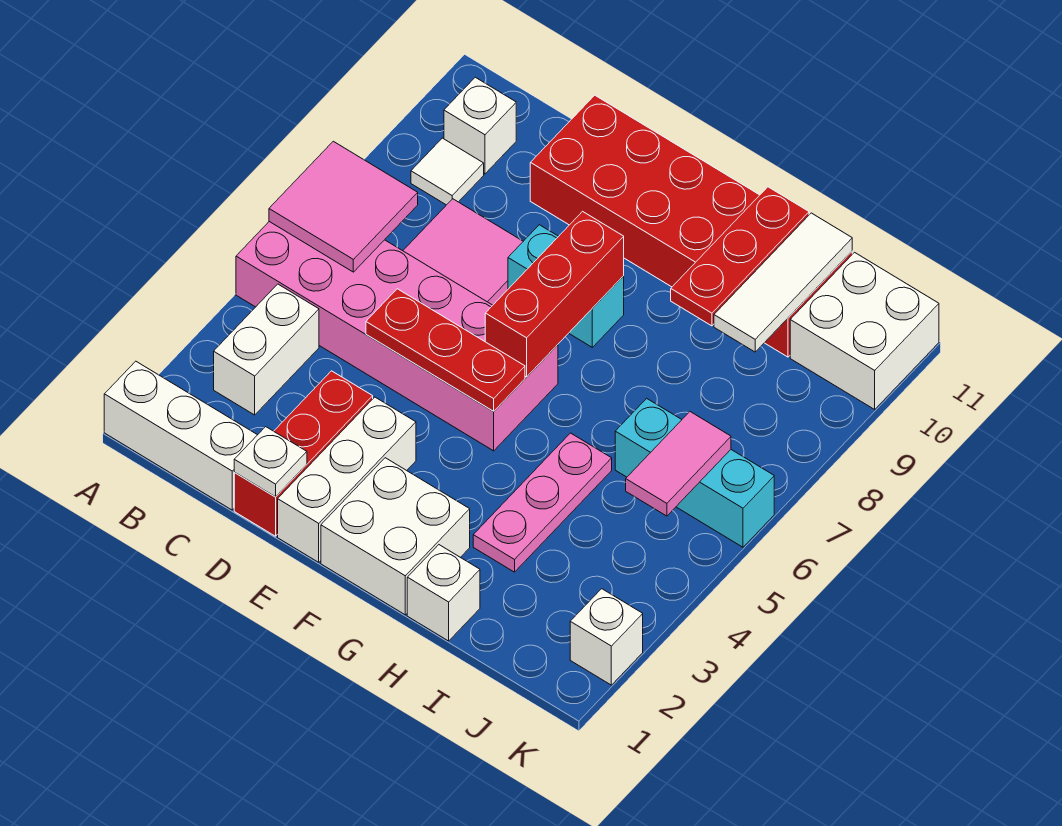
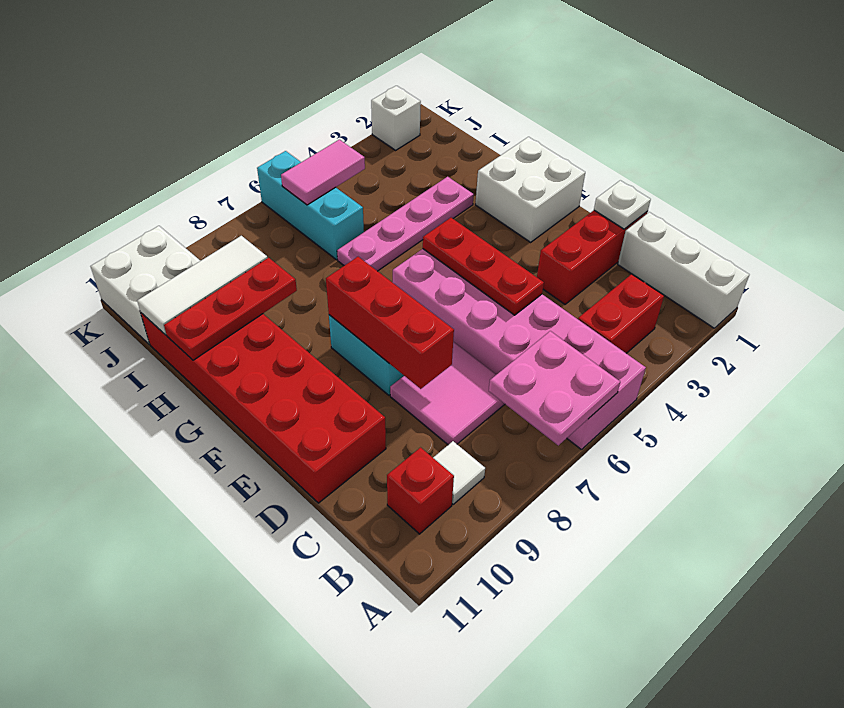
pink tile A6:B7 level 2 -> pink plate A6:B7 level 2
white brick B3:B4 level 1 -> red brick B3:B4 level 1
white brick B10 level 1 -> red brick B10 level 1
white brick E1:E3 level 1 -> none
red brick F6:F8 level 2 -> red brick D8:F8 level 2
white brick H1 level 1 -> none
pink plate H3:H5 level 1 -> pink plate H3:H6 level 1

